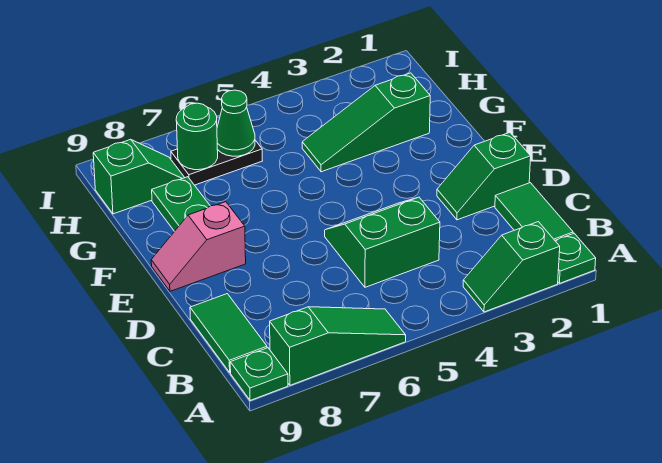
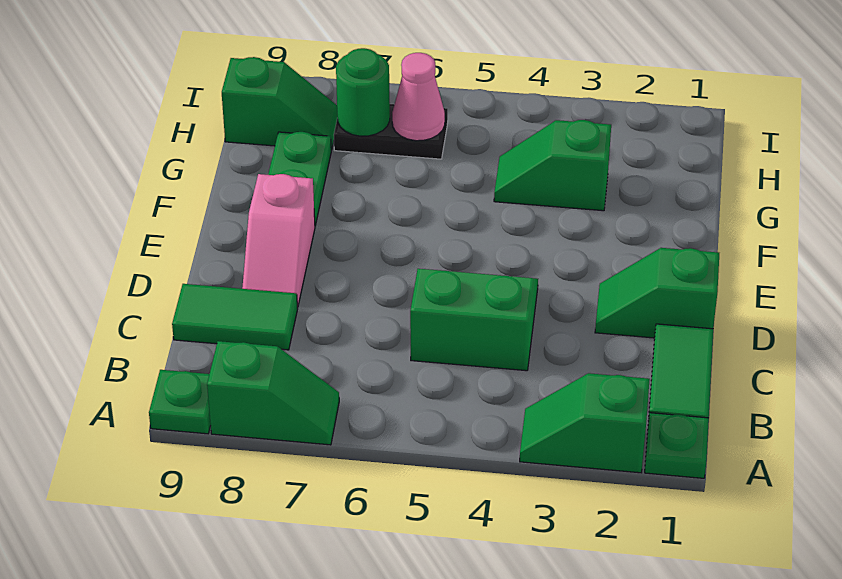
green slope A6:A8 level 1 top 8 -> green slope A7:A8 level 1 top 8
green tile B9:C9 level 1 -> green tile C8:C9 level 1
pink slope E8:E9 level 1 top 8 -> pink slope D8:E8 level 1 top E
green slope G2:G4 level 1 top 2 -> green slope G3:G4 level 1 top 3
green cone H6 level 2 -> pink cone H6 level 2

